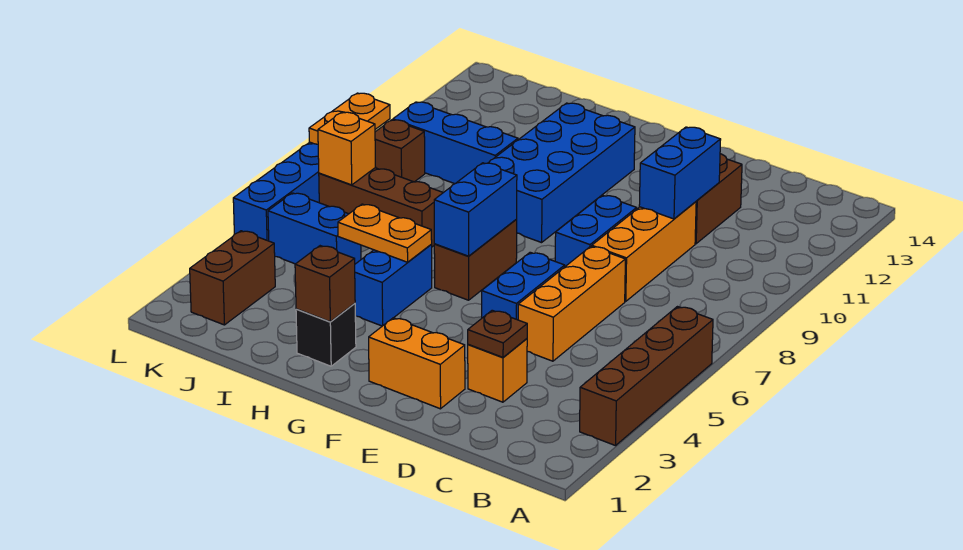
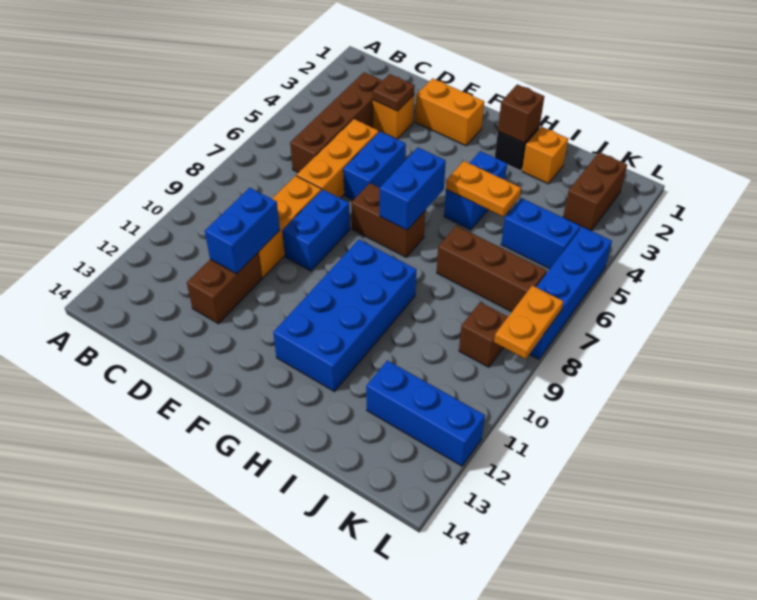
brown brick A3:A6 level 1 -> brown brick C3:C6 level 1
brown brick G6:G7 level 1 -> brown brick F7:G7 level 1
blue brick I10:K10 level 1 -> blue brick J12:L12 level 1
orange brick K7 level 2 -> orange brick I2 level 1

